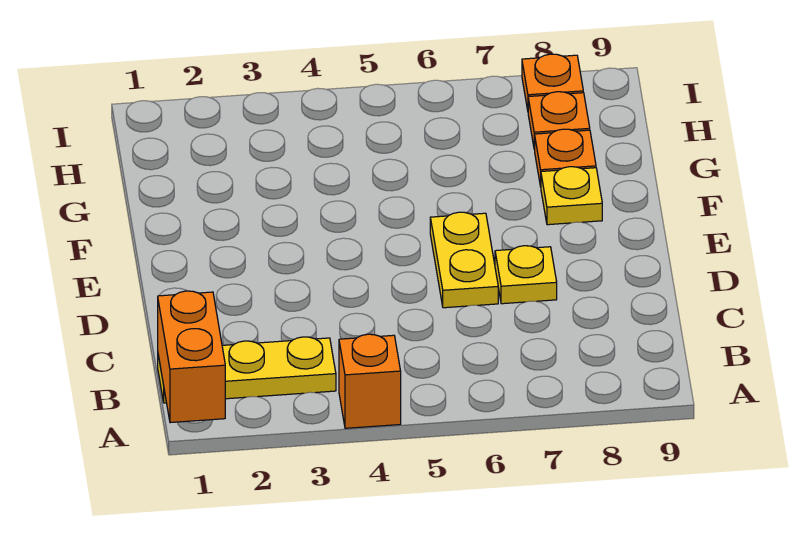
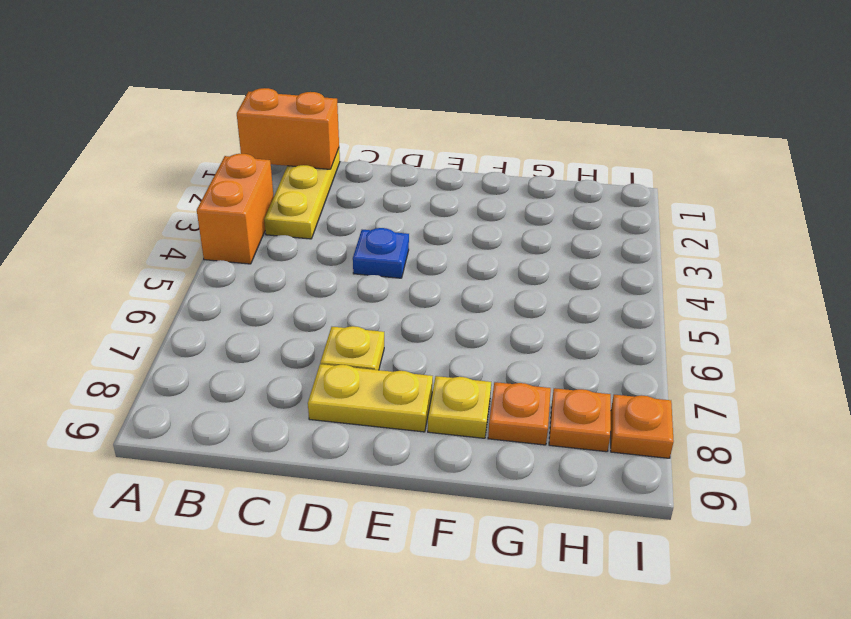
orange brick A4 level 1 -> orange brick A3:A4 level 1
none -> blue plate D4 level 1
yellow plate D6:E6 level 1 -> yellow plate D8:E8 level 1

